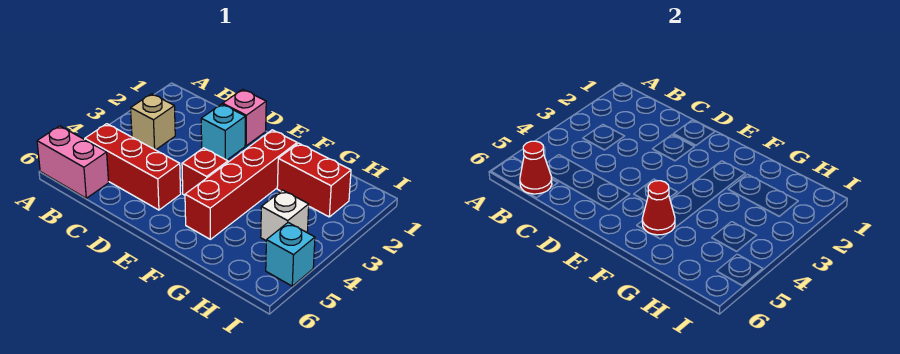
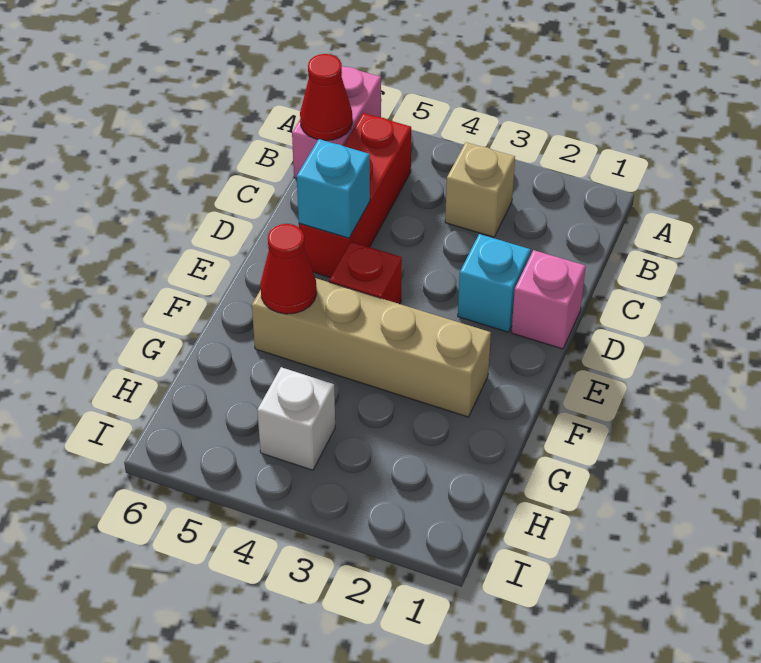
red brick F2:F5 level 1 -> tan brick F2:F5 level 1
red brick G2:H2 level 1 -> none
cyan brick I5 level 1 -> cyan brick D5 level 2

